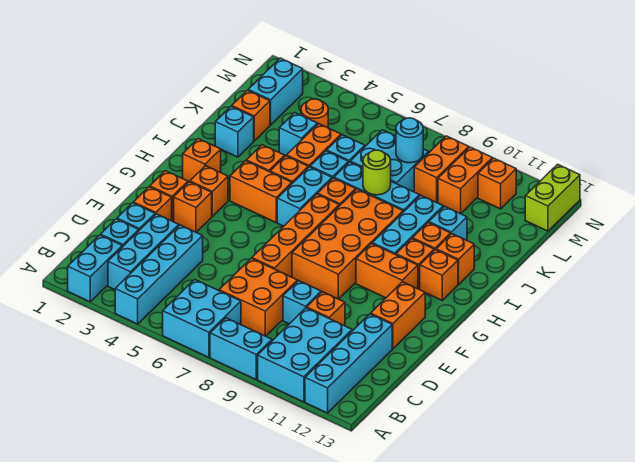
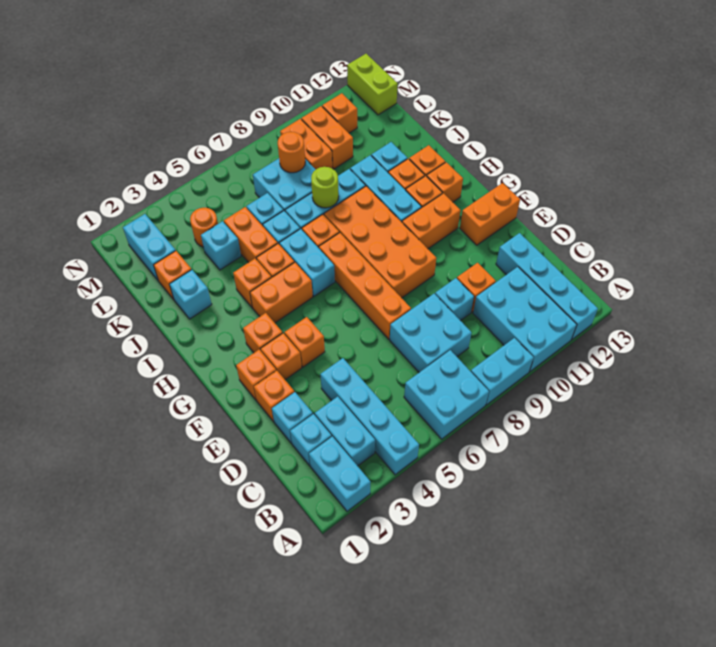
cyan brick B3:D3 level 1 -> cyan brick B3:C3 level 1
orange brick C7:D8 level 1 -> cyan brick C7:D8 level 1
orange brick E12:F12 level 1 -> orange brick F12:F13 level 1
orange brick H2 level 1 -> orange brick F4 level 1
cyan round brick L8 level 2 -> orange round brick L8 level 2

